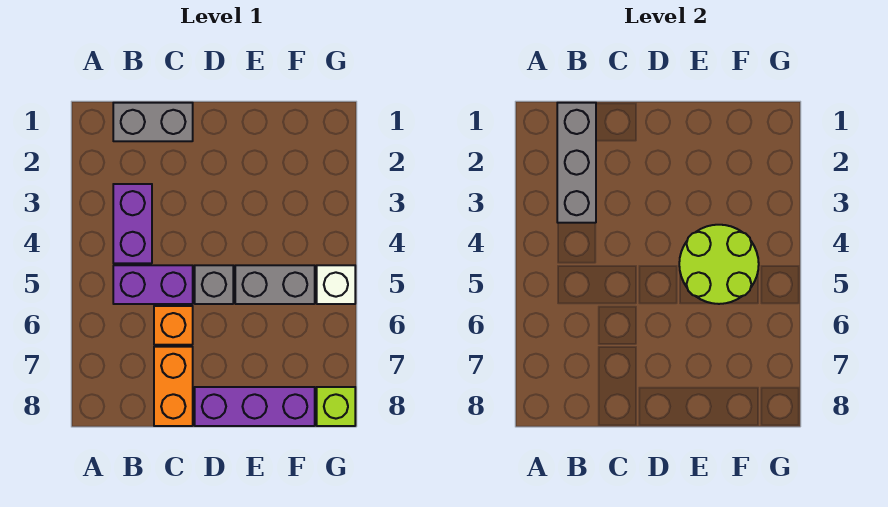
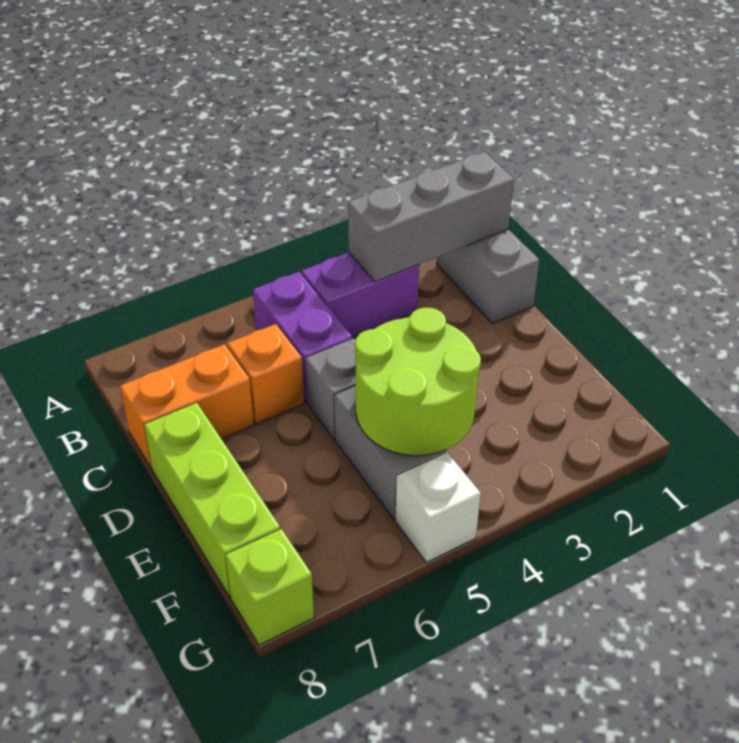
purple brick D8:F8 level 1 -> lime brick D8:F8 level 1

